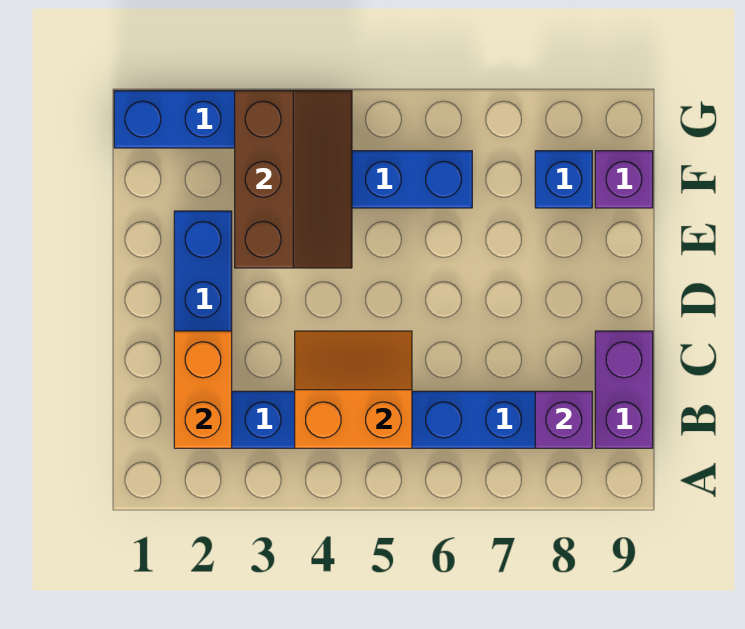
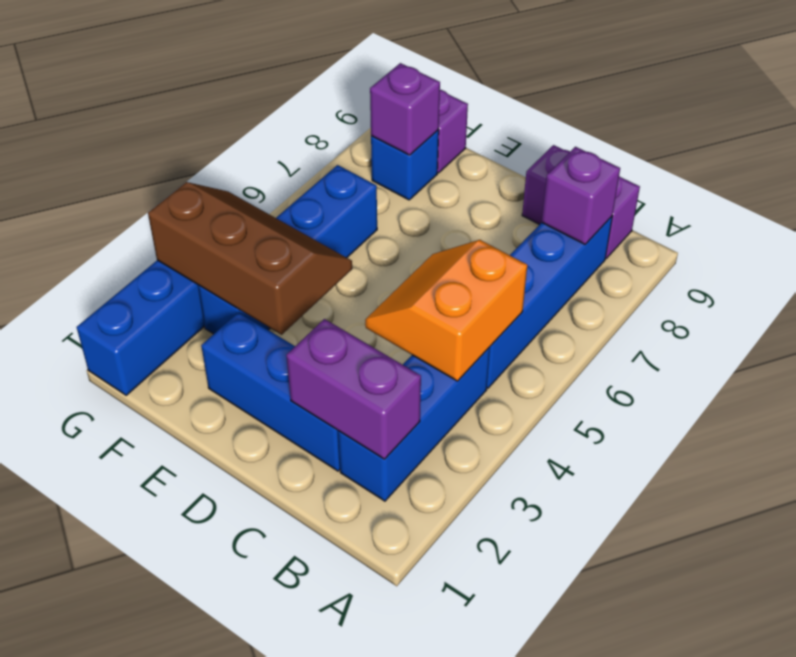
orange brick B2:C2 level 2 -> purple brick B2:C2 level 2
none -> purple brick F8 level 2

